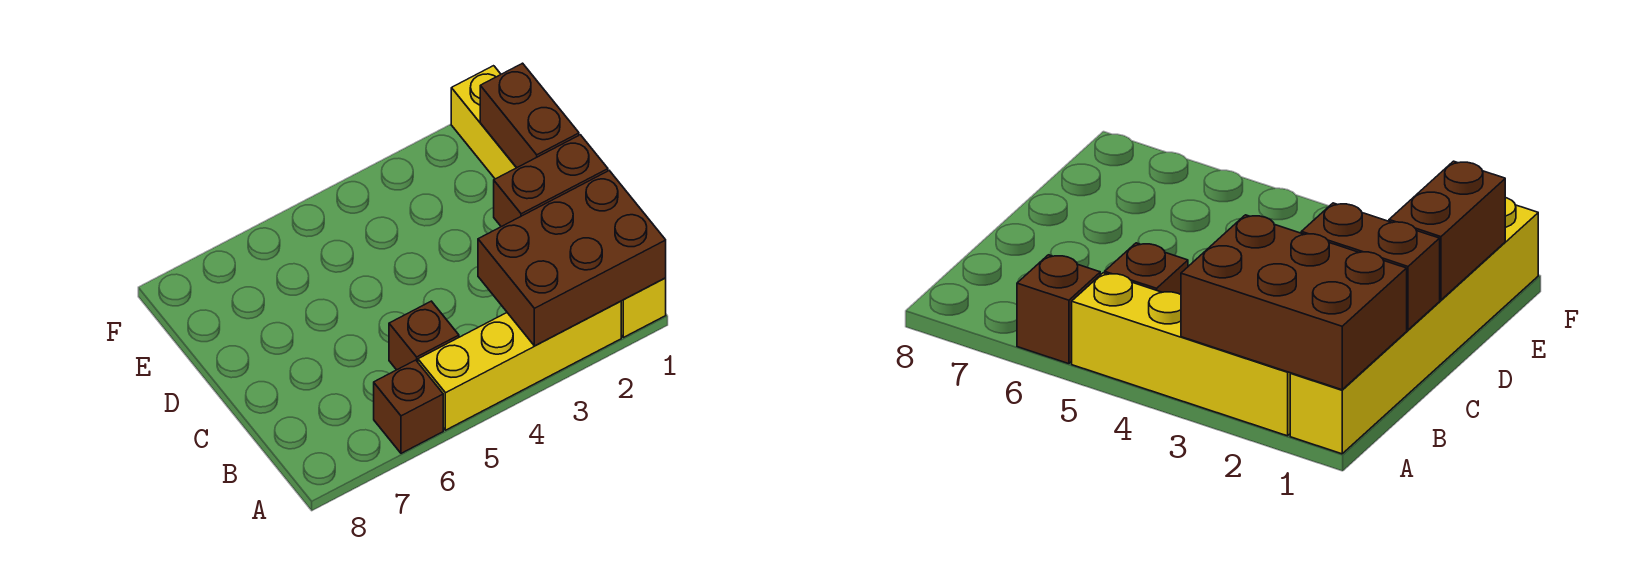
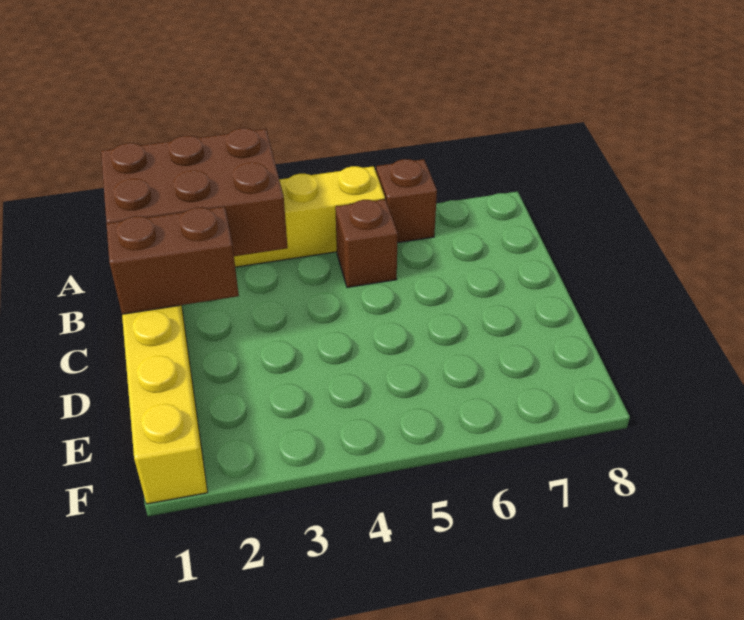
brown brick D1:E1 level 2 -> none

